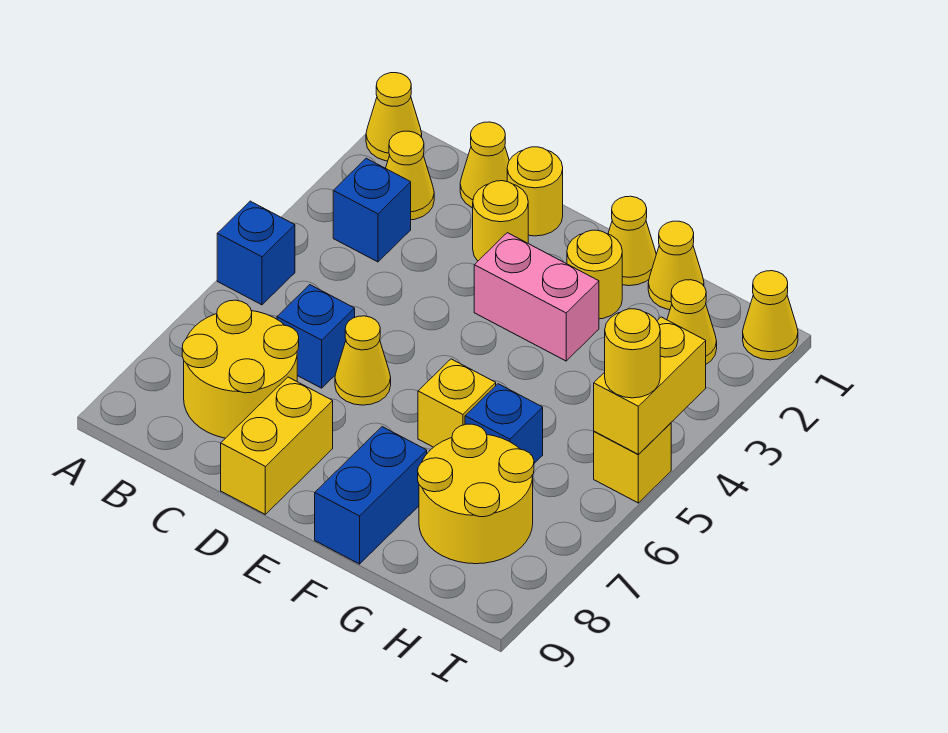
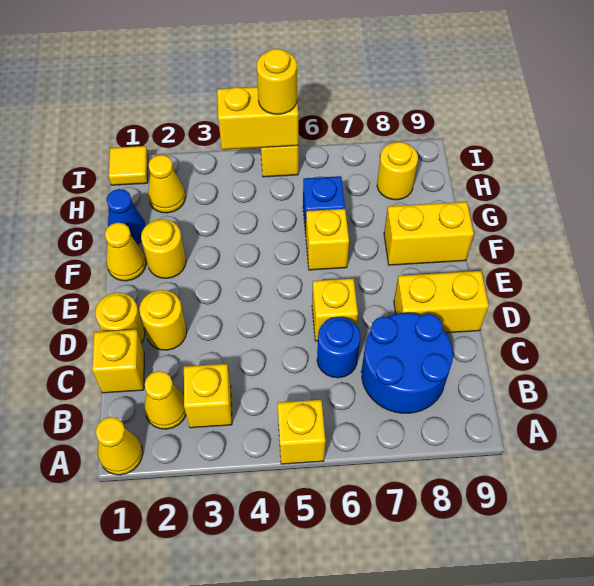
blue brick A5 level 1 -> yellow brick A5 level 1
blue brick B3 level 1 -> yellow brick B3 level 1
yellow round brick B7:C8 level 1 -> blue round brick B7:C8 level 1
yellow cone C1 level 1 -> yellow brick C1 level 1
blue brick C6 level 1 -> blue round brick C6 level 1
yellow cone D6 level 1 -> yellow brick D6 level 1
pink brick E3:F3 level 1 -> none
blue brick F8:F9 level 1 -> yellow brick F8:F9 level 1
yellow cone G1 level 1 -> blue cone G1 level 1
yellow round brick G7:H8 level 1 -> yellow round brick H8 level 1
yellow cone I1 level 1 -> yellow tile I1 level 1

